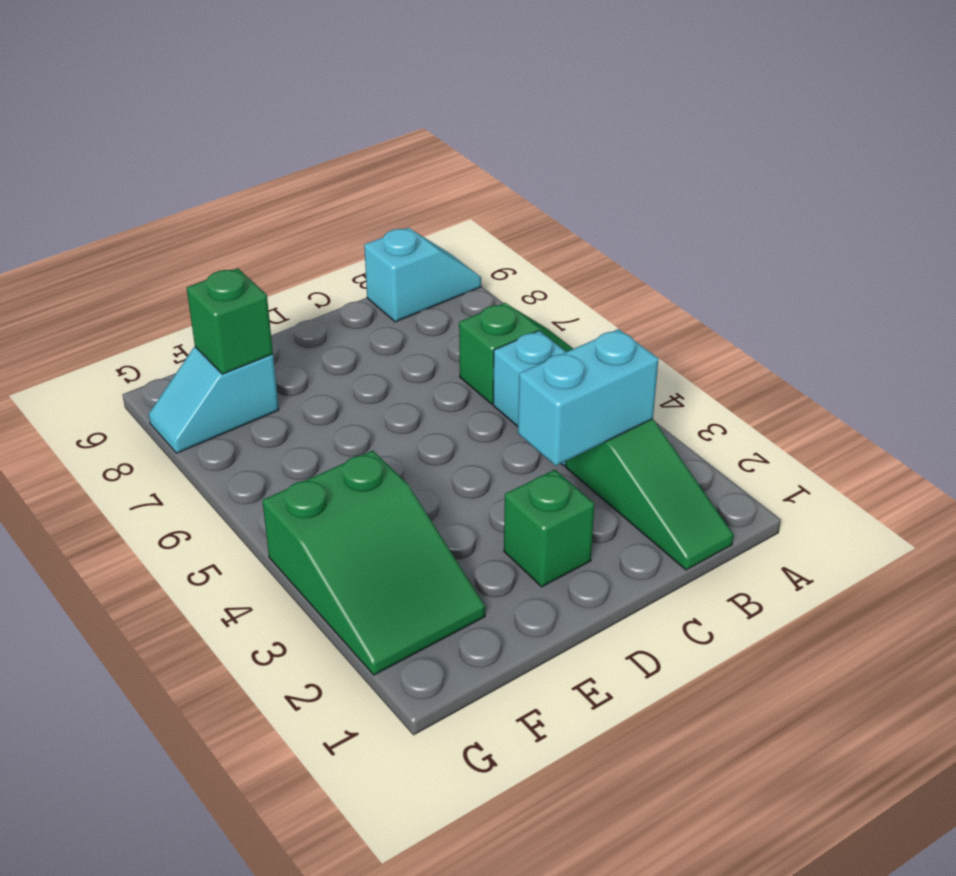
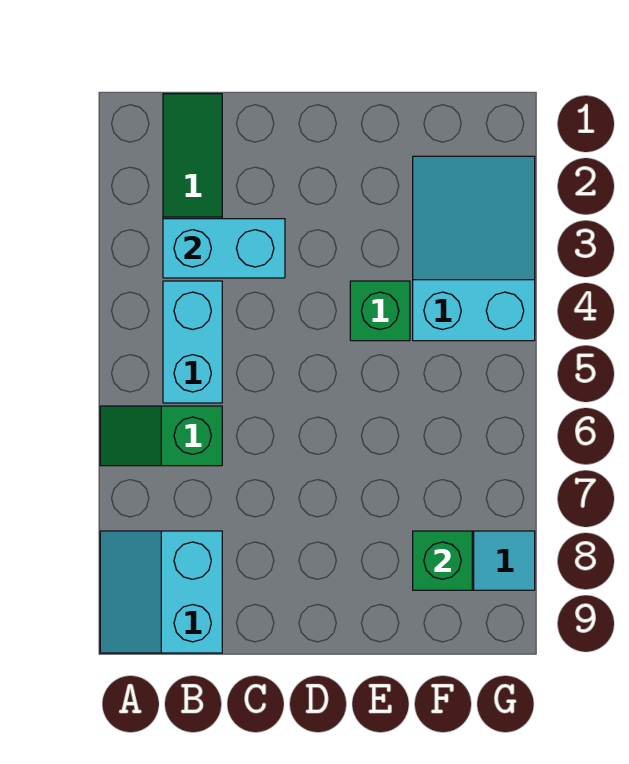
cyan slope A9:B9 level 1 top B -> cyan slope A8:B9 level 1 top B
green brick D2 level 1 -> green brick E4 level 1
green slope F2:G4 level 1 top 4 -> cyan slope F2:G4 level 1 top 4

